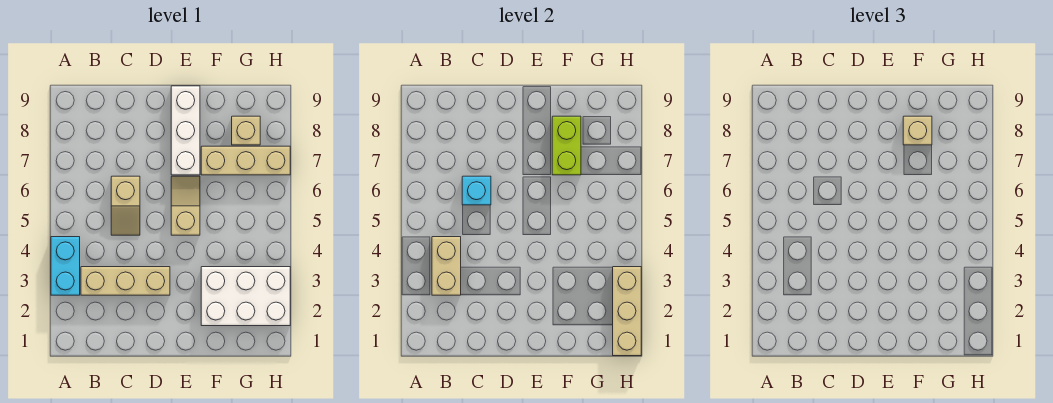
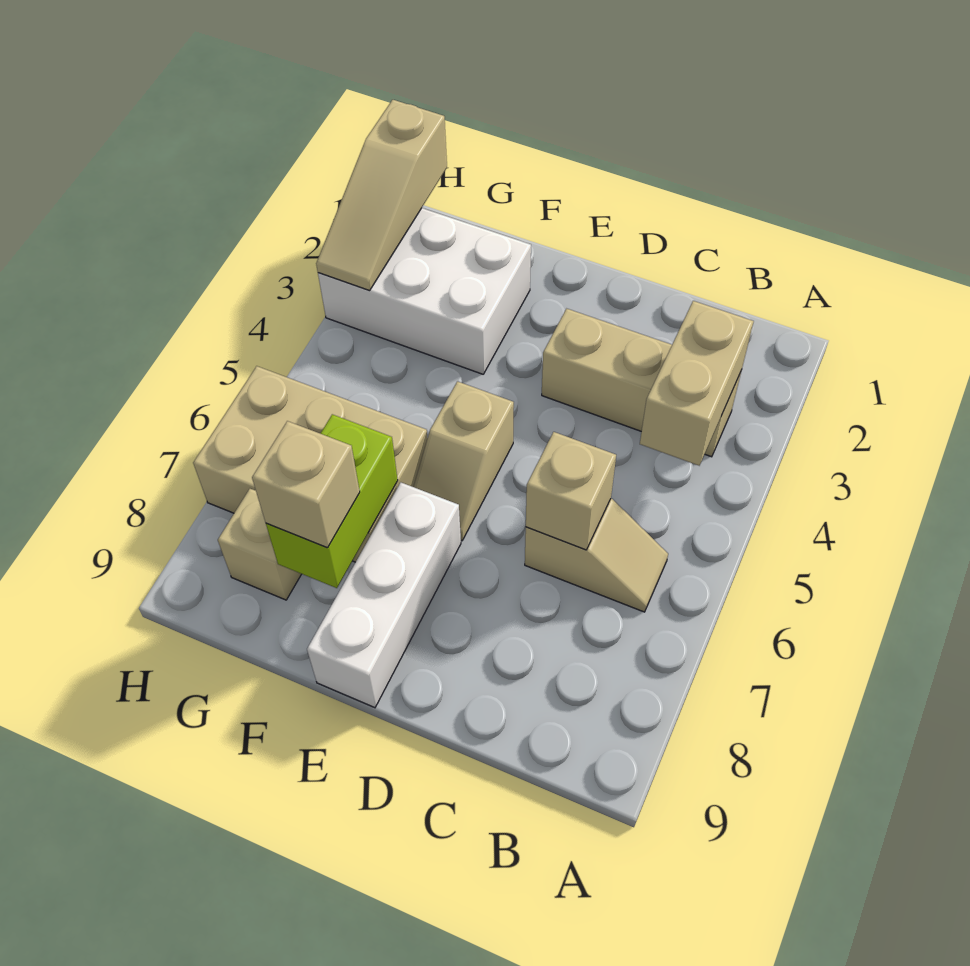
cyan brick A3:A4 level 1 -> none
tan slope C5:C6 level 1 top 6 -> tan slope B6:C6 level 1 top C
cyan brick C6 level 2 -> tan brick C6 level 2
tan brick F7:H7 level 1 -> tan brick F6:H7 level 1
tan brick H1:H3 level 2 -> tan slope H1:H3 level 2 top 1

